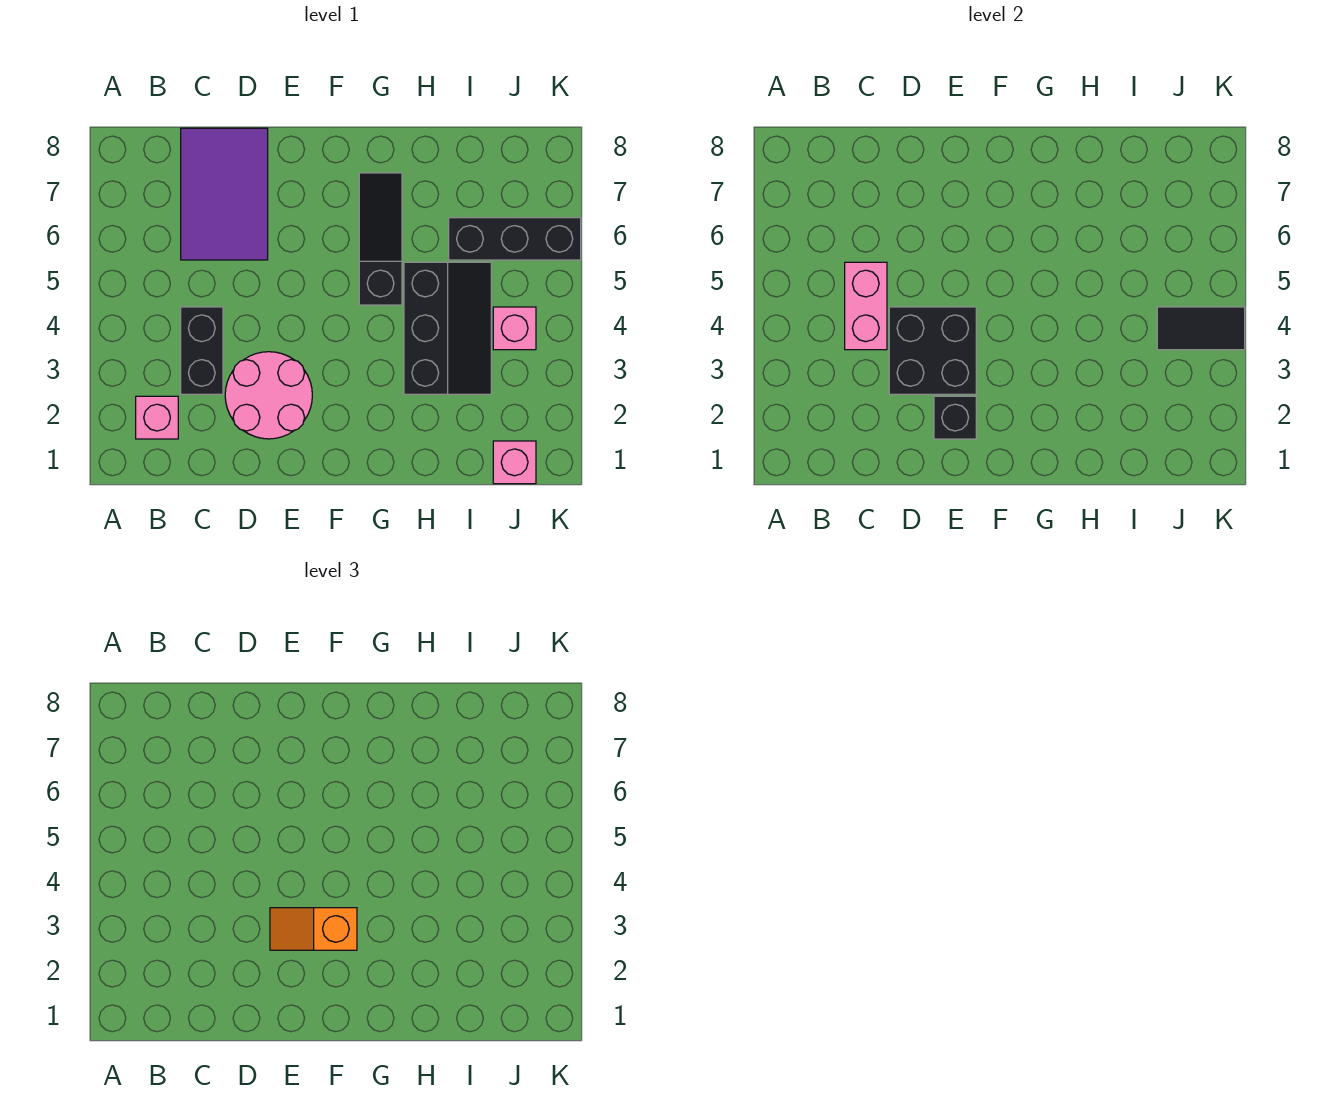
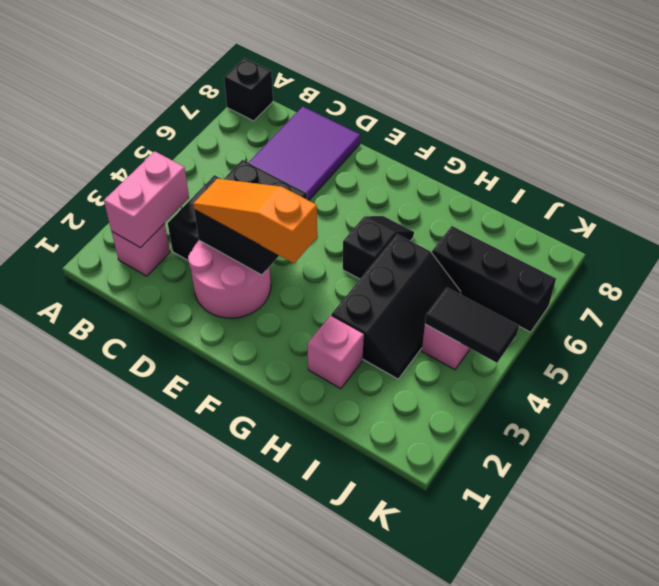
pink brick C4:C5 level 2 -> pink brick B2:B3 level 2
black brick E2 level 2 -> black brick A8 level 1
orange slope E3:F3 level 3 top F -> orange slope D3:F3 level 3 top F
black slope G5:G7 level 1 top 5 -> black slope G5:G6 level 1 top 5
pink brick J1 level 1 -> pink brick H2 level 1

